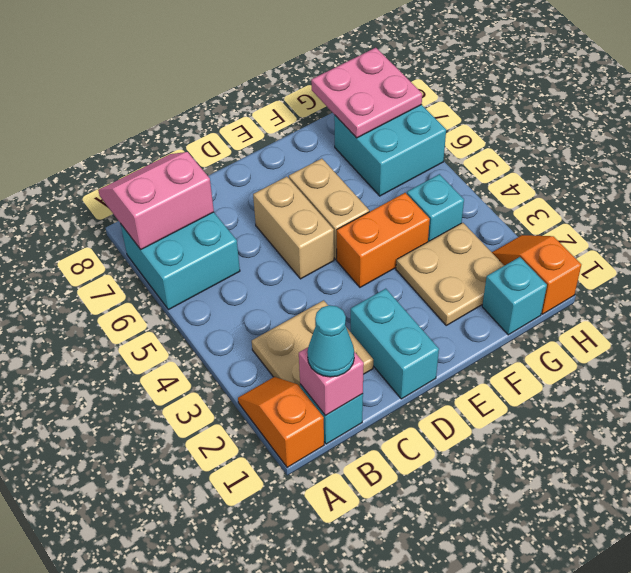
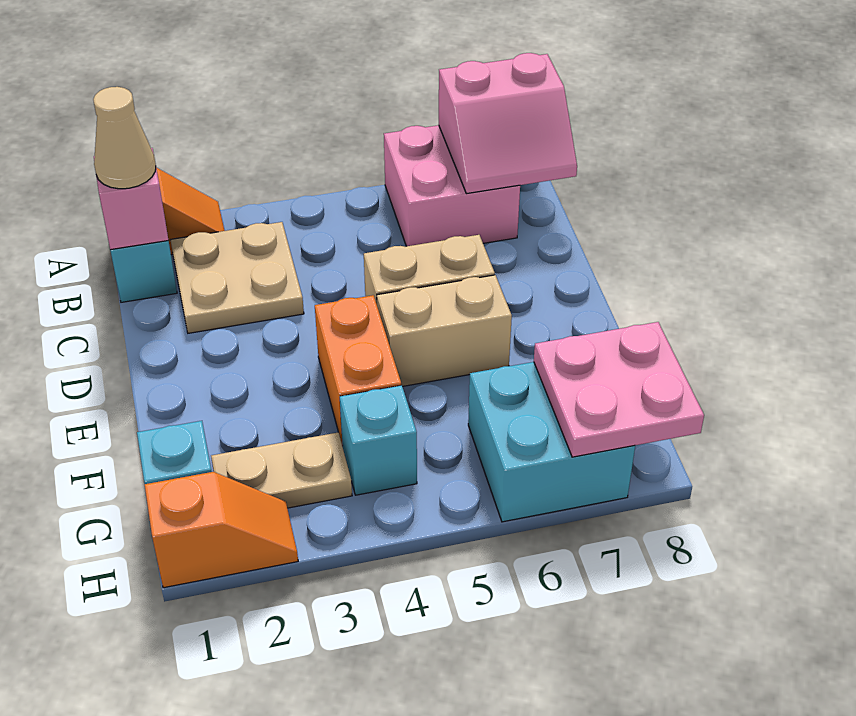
cyan brick A6:B7 level 1 -> pink brick A6:B7 level 1
pink slope A7:B8 level 2 top 7 -> pink slope A7:B8 level 2 top A
cyan cone B1 level 3 -> tan cone B1 level 3
cyan brick D1:D2 level 1 -> none
tan plate F2:G3 level 1 -> tan plate G2:G3 level 1

